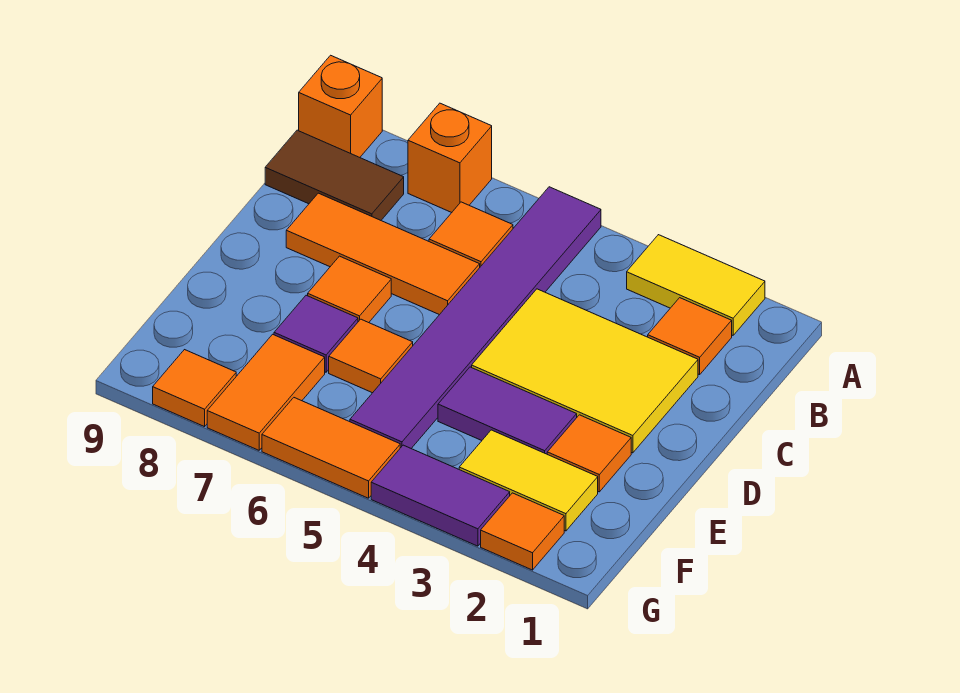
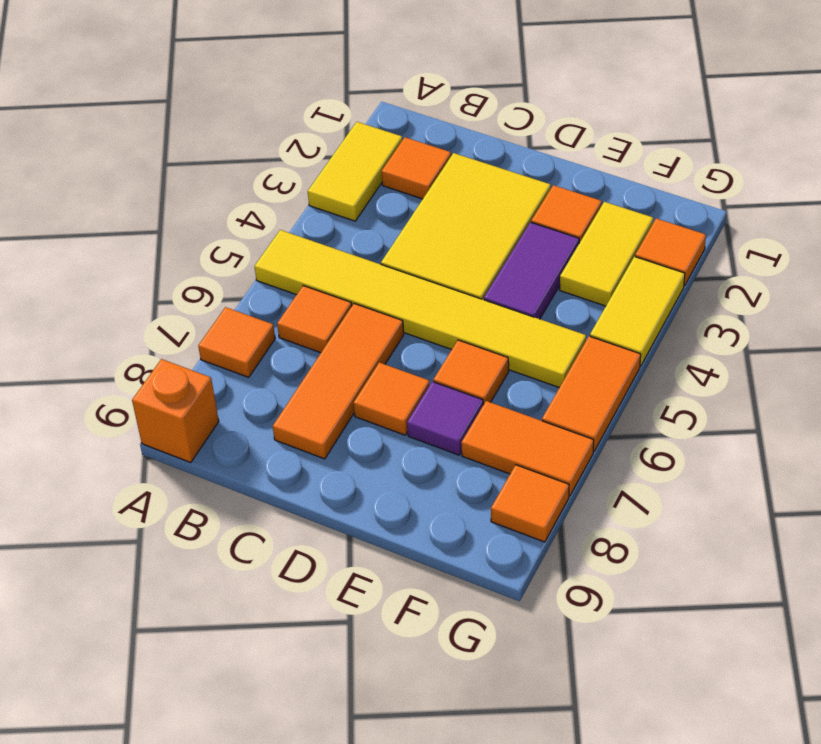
purple tile A5:F5 level 1 -> yellow tile A5:F5 level 1
orange brick A7 level 1 -> orange tile A7 level 1
brown tile B8:B9 level 1 -> none
purple tile G3:G4 level 1 -> yellow tile G3:G4 level 1

